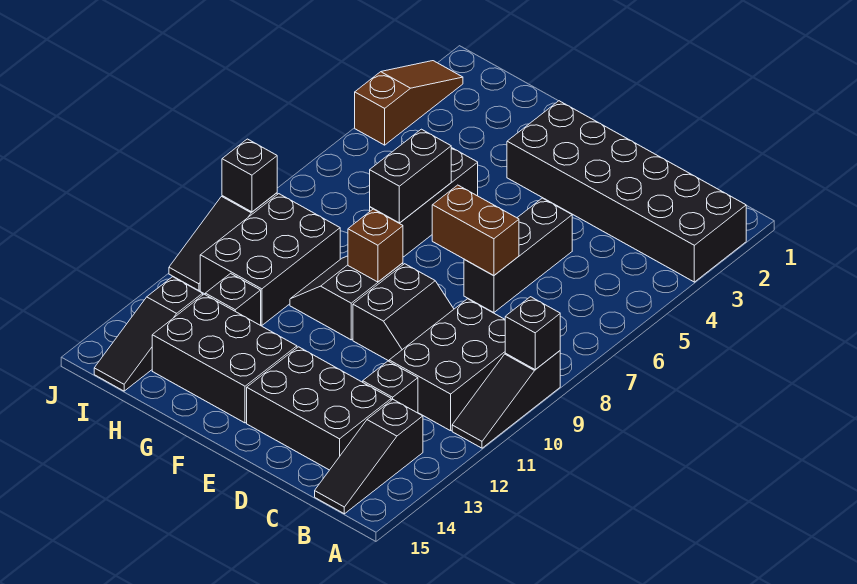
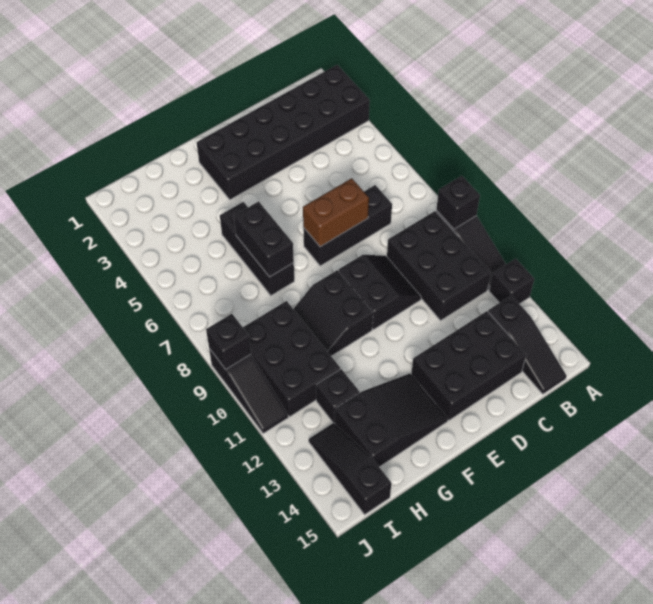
black brick C12 level 1 -> black brick A12 level 1
black brick D5:D7 level 1 -> black brick C7:E7 level 1
brown brick F9 level 2 -> none
black brick F13:H14 level 1 -> black slope F13:H14 level 1 top H
black slope I13:I15 level 1 top 13 -> black slope I13:I15 level 1 top 15
brown slope J2:J4 level 1 top 4 -> none

